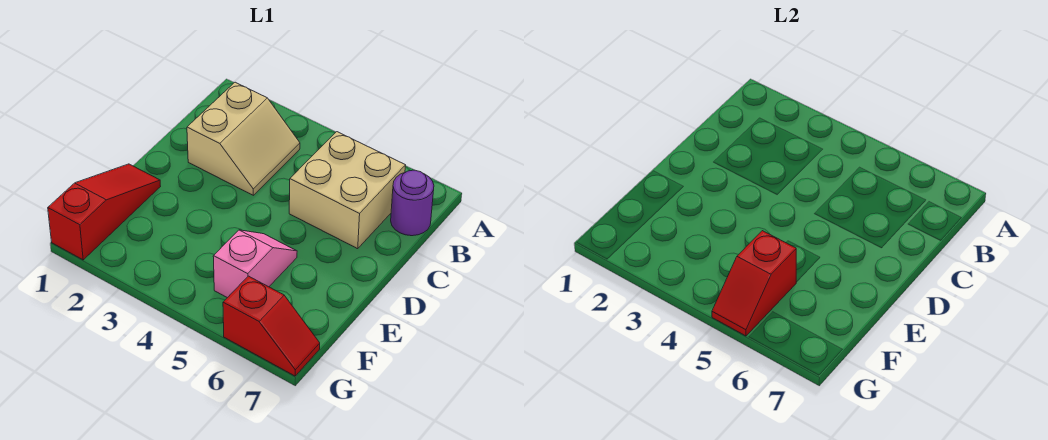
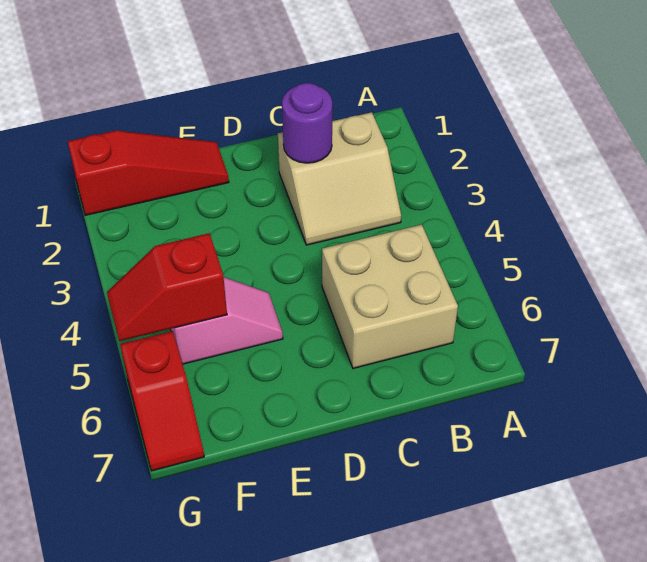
purple round brick B7 level 1 -> purple round brick C2 level 2

